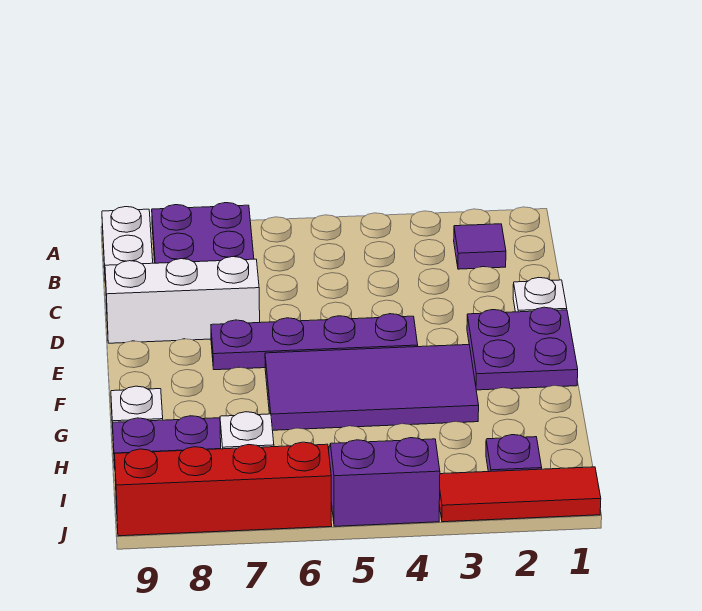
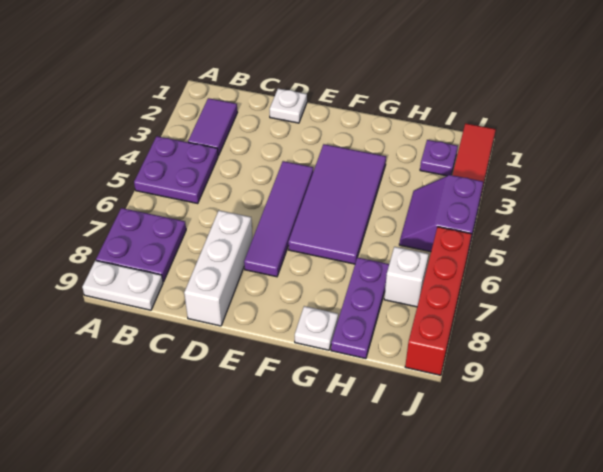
purple tile B2 level 1 -> purple tile B2:B3 level 1
purple plate E1:F2 level 1 -> purple plate A4:B5 level 1
purple plate E4:E7 level 1 -> purple tile E4:E7 level 1

